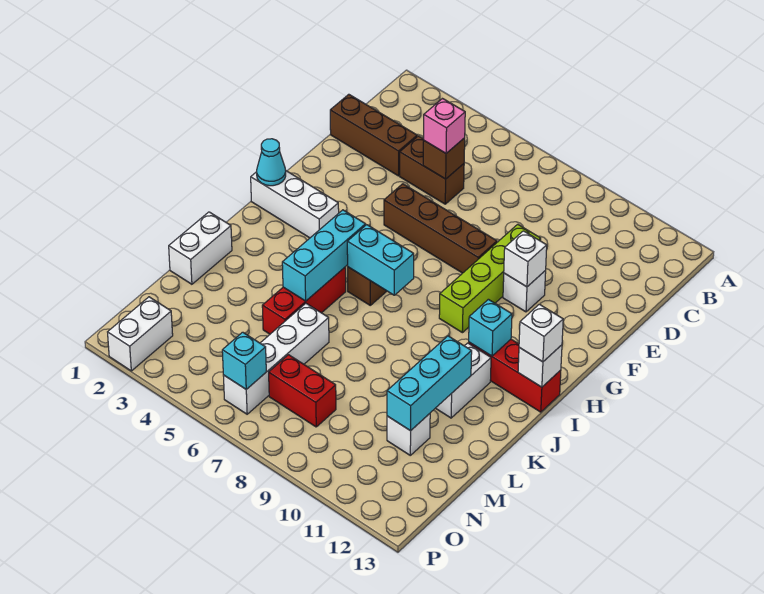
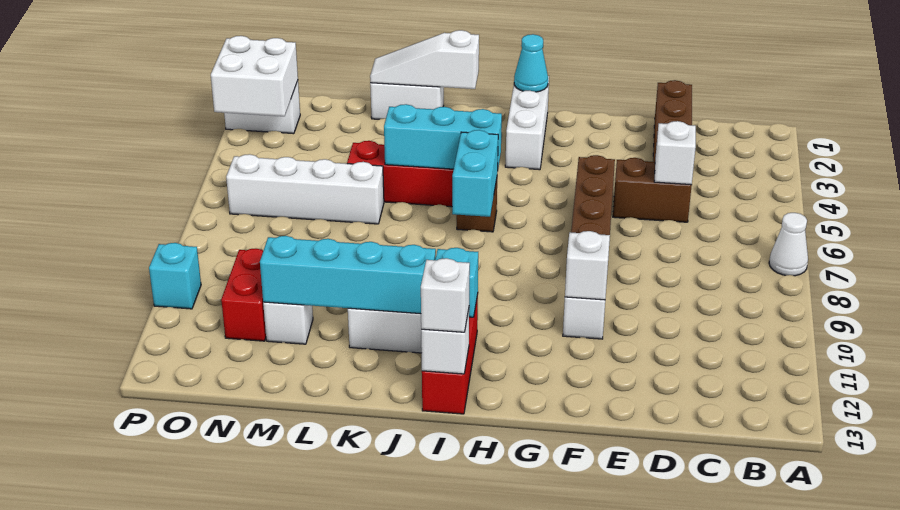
none -> white cone A7 level 1
brown brick D4:D5 level 1 -> brown brick D5:E5 level 1
brown brick D5 level 2 -> white brick D5 level 2
pink brick D5 level 3 -> none
lime brick E9:H9 level 1 -> none
none -> white slope J1:L1 level 2 top J
cyan brick K11:M11 level 2 -> cyan brick J11:M11 level 2
red brick N7:N8 level 1 -> red brick N10:N11 level 1
none -> white brick O2:P3 level 2
cyan brick O6 level 2 -> cyan brick P10 level 1

